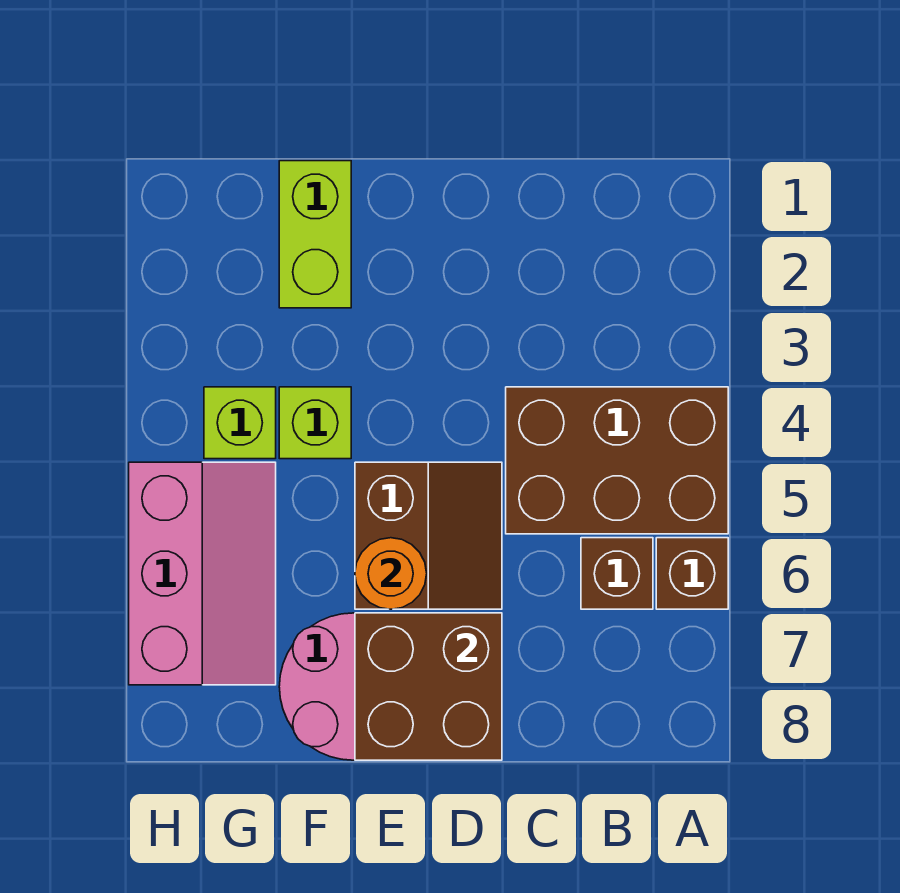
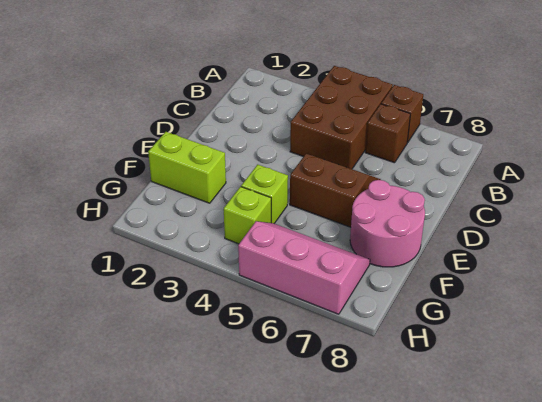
brown brick D7:E8 level 2 -> none
orange round brick E6 level 2 -> none

